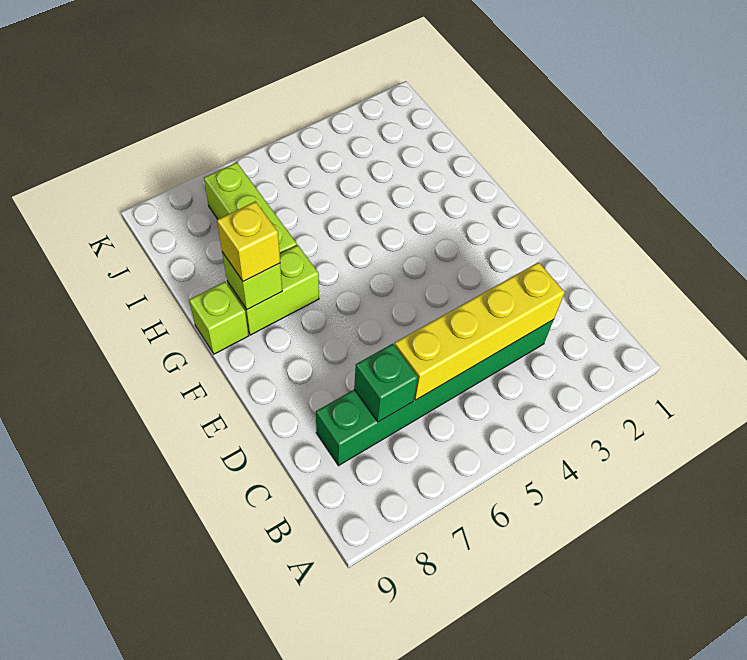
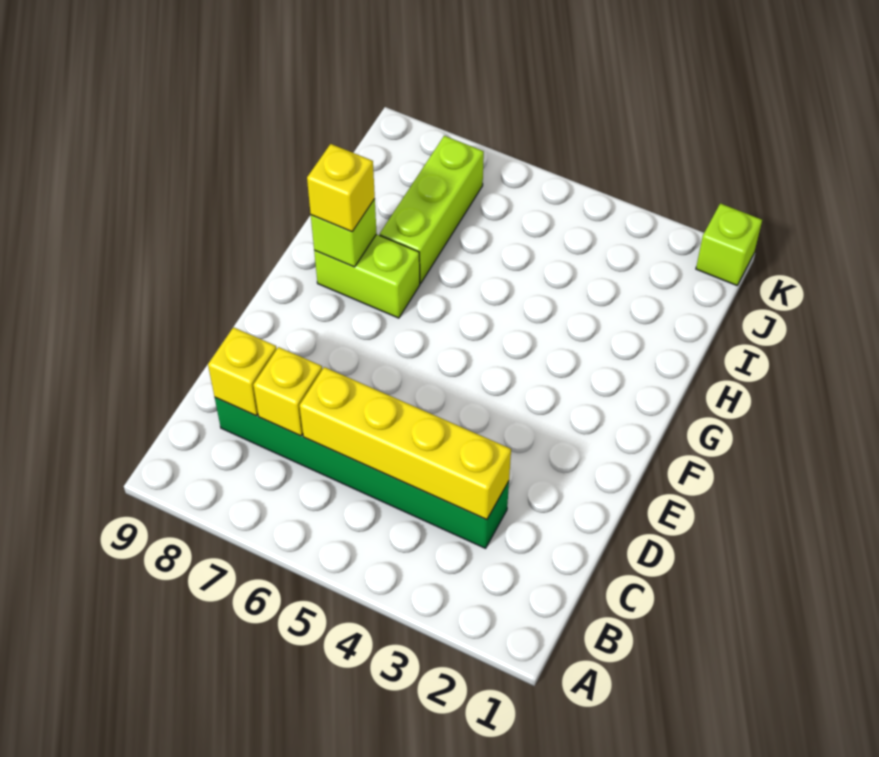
green brick C7 level 2 -> yellow brick C7 level 2
none -> yellow brick C8 level 2
lime brick G9 level 1 -> lime brick K1 level 1

